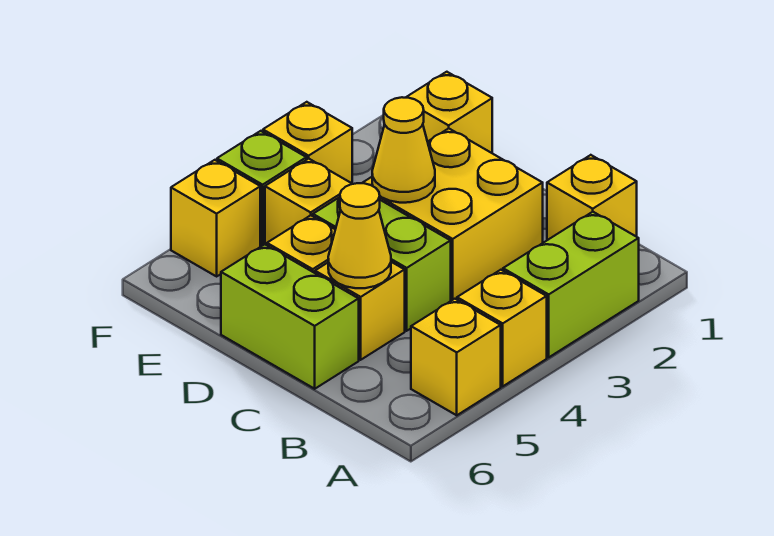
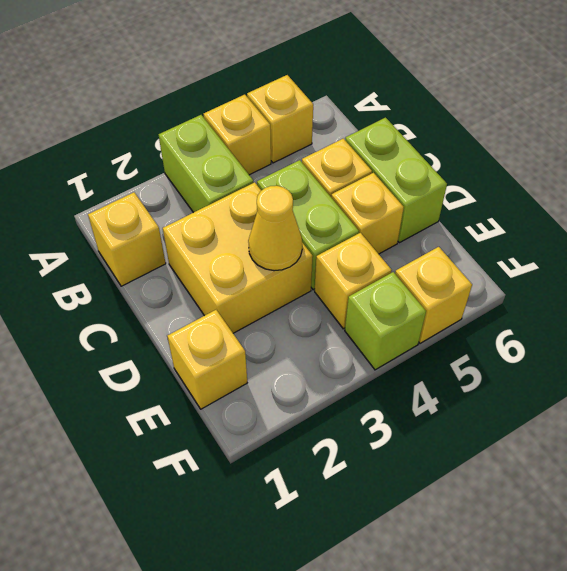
lime brick A2:A3 level 1 -> lime brick A3:B3 level 1
yellow cone C5 level 2 -> none
yellow brick F3 level 1 -> none

